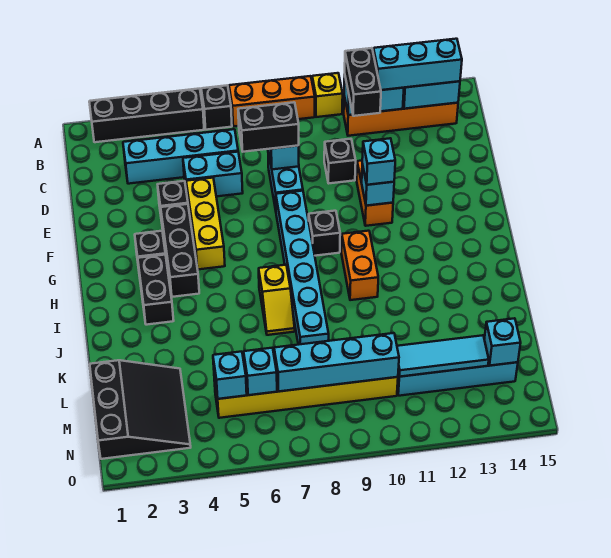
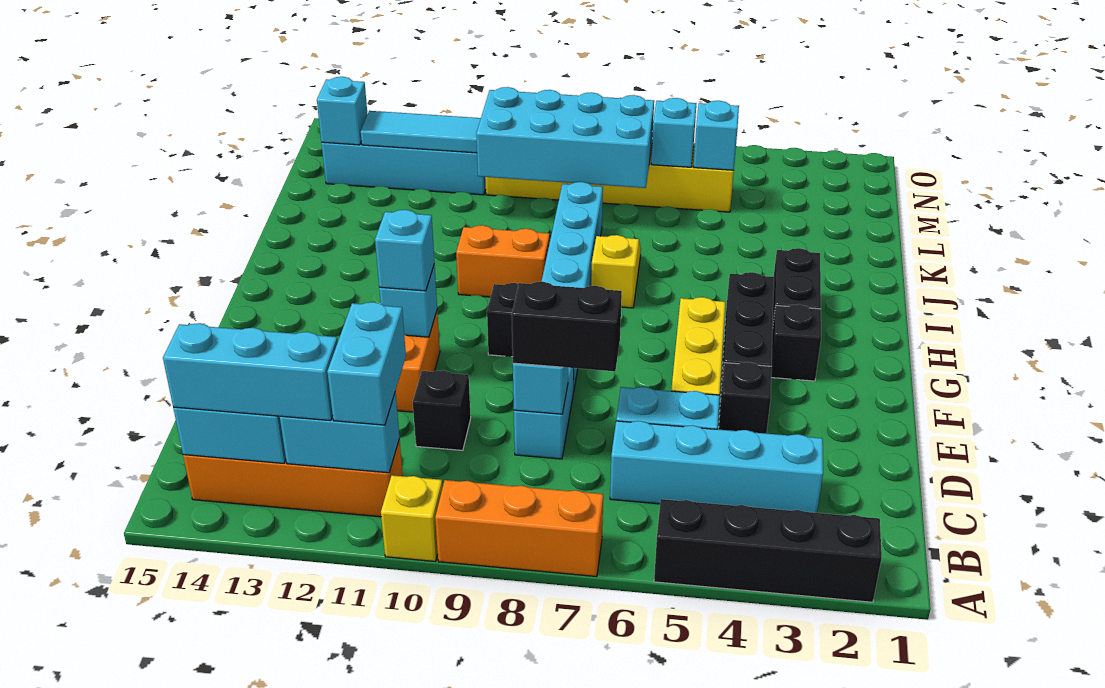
black brick A6 level 1 -> none
black brick B11:C11 level 3 -> cyan brick B11:C11 level 3
orange brick H10:I10 level 1 -> orange brick I9:I10 level 1
black slope L1:N3 level 1 top 1 -> none
cyan brick M7:M10 level 2 -> cyan brick L7:M10 level 2

